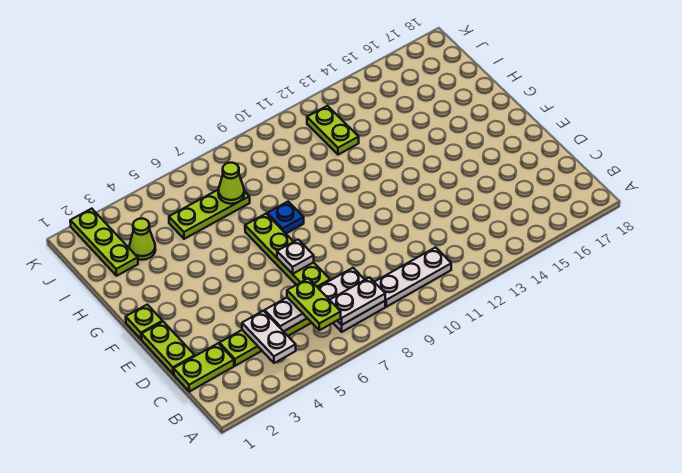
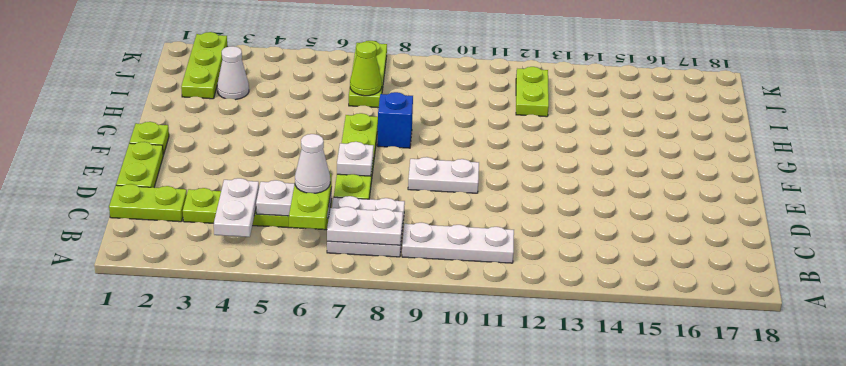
none -> white cone C6 level 4
none -> white plate E9:E10 level 1
blue plate G8 level 1 -> blue brick G8 level 1
lime cone I3 level 1 -> white cone I3 level 1
lime plate I5:I7 level 1 -> lime plate I7:K7 level 1

